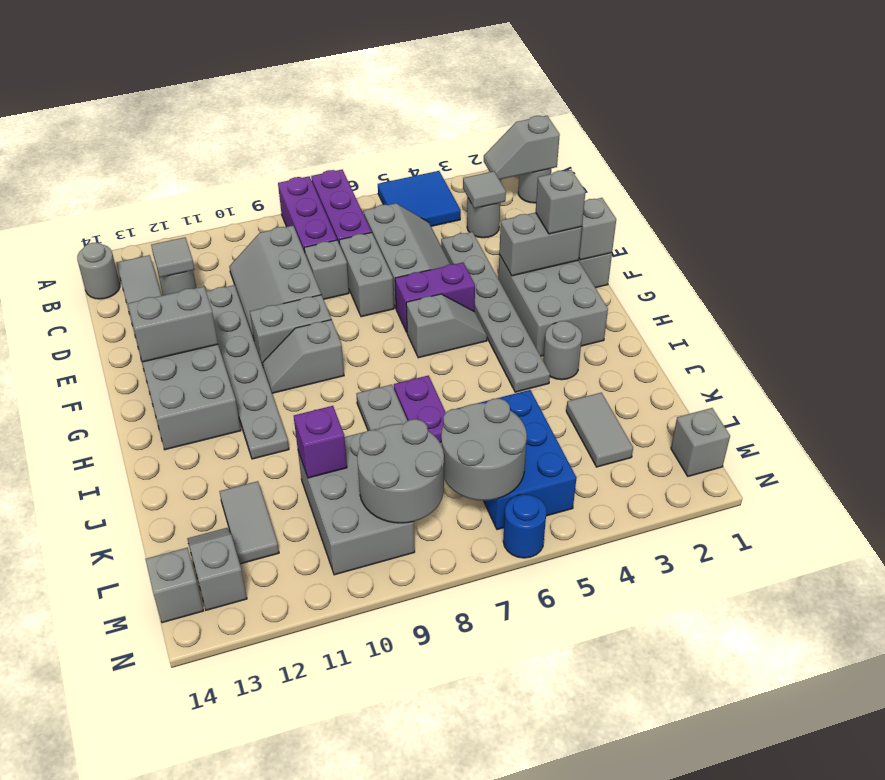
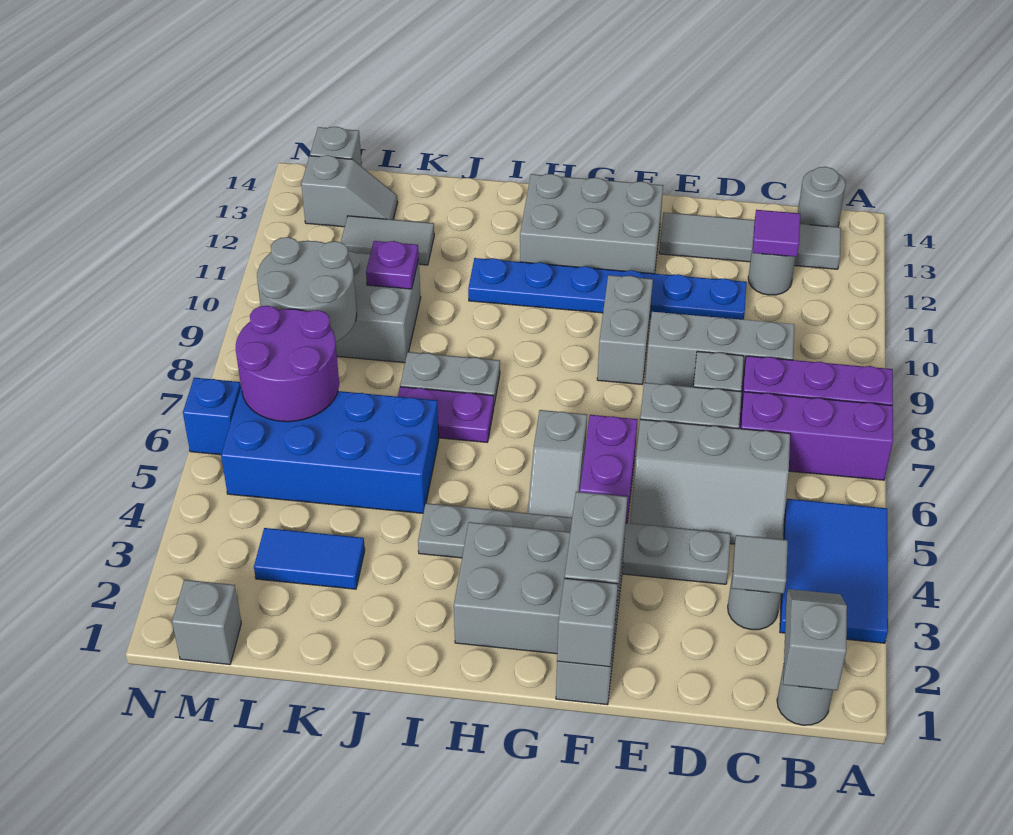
blue tile A4:B5 level 1 -> blue tile A3:B5 level 1
grey tile C12 level 2 -> purple tile C12 level 2
grey plate D11:I11 level 1 -> blue plate D11:I11 level 1
grey brick F2 level 3 -> none
grey brick F12:F13 level 2 -> none
grey slope G9:G10 level 1 top 9 -> none
grey round brick I3 level 1 -> none
grey tile K3:L3 level 1 -> blue tile K3:L3 level 1
blue brick K5:M6 level 1 -> blue brick J5:M6 level 1
purple brick K10 level 2 -> purple plate K10 level 2
grey round brick L6:M7 level 2 -> purple round brick L6:M7 level 2
blue round brick N6 level 1 -> blue brick N6 level 1

